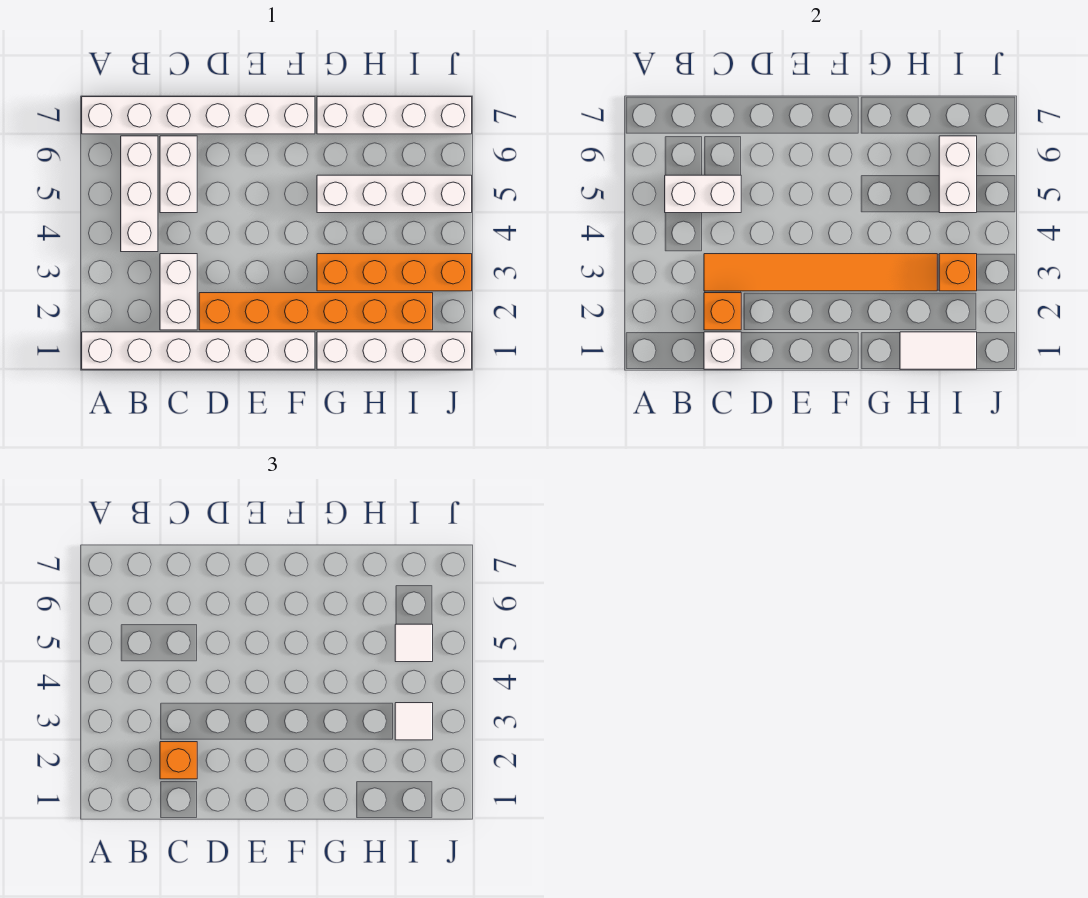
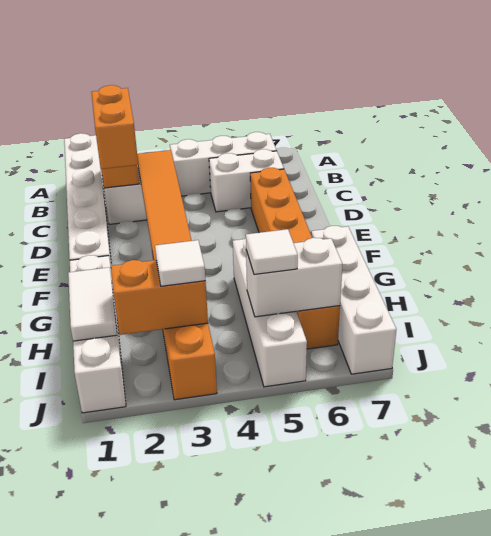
white brick A7:F7 level 1 -> none
white brick B5:C5 level 2 -> none
white brick C1 level 2 -> none
orange brick C2 level 3 -> orange brick C2:D2 level 3
orange brick D2:I2 level 1 -> orange brick D6:I6 level 1
orange brick I3 level 2 -> orange brick I2:I3 level 2

